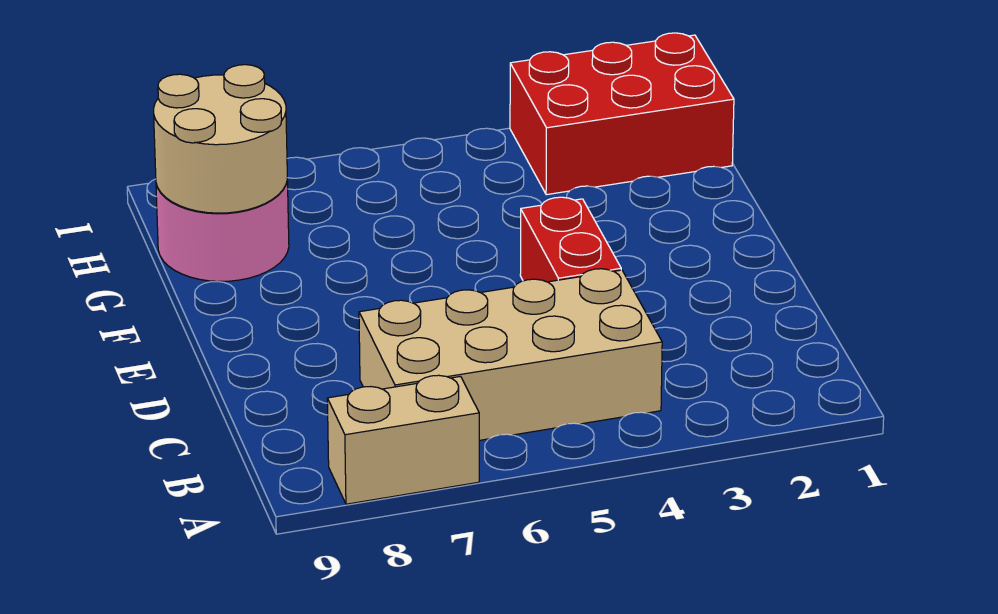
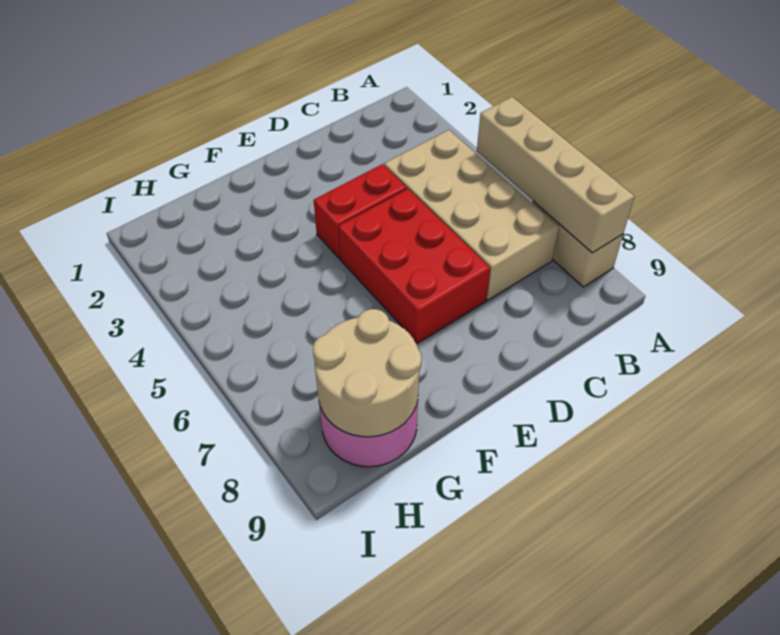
none -> tan brick A5:A8 level 2
red brick H1:I3 level 1 -> red brick D5:E7 level 1

